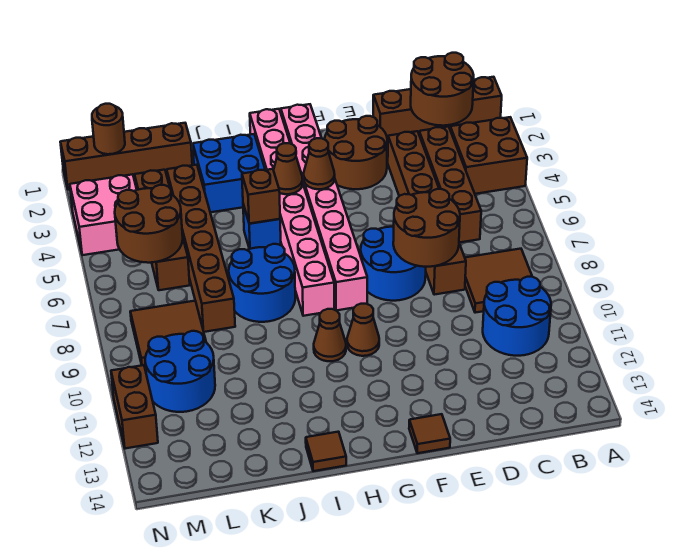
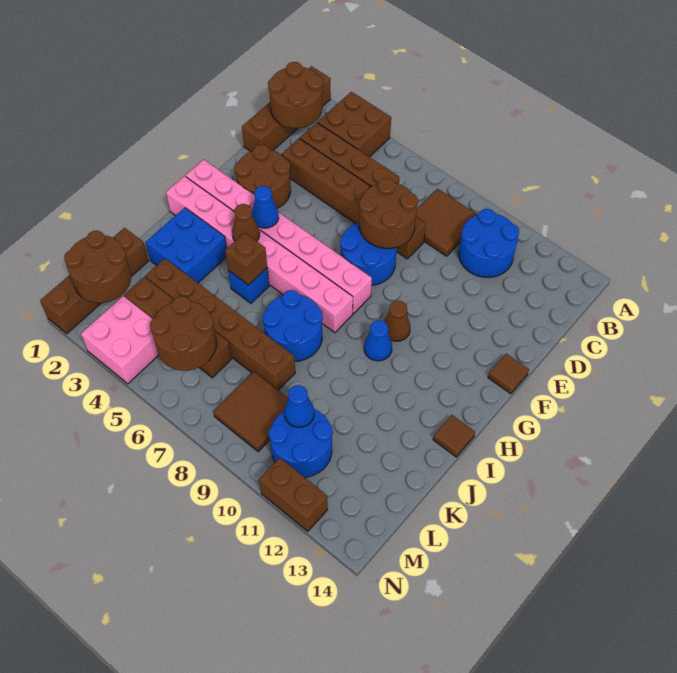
brown cone G4 level 2 -> blue cone G4 level 2
brown cone H10 level 1 -> blue cone H10 level 1
none -> blue cone L10 level 2
brown round brick M1 level 2 -> brown round brick L1:M2 level 2

